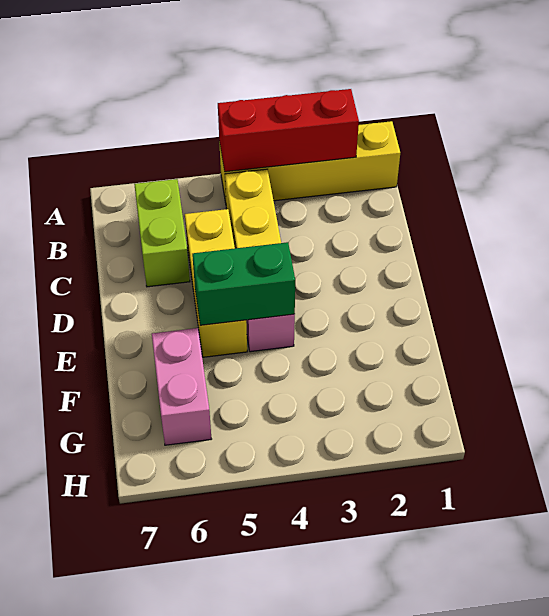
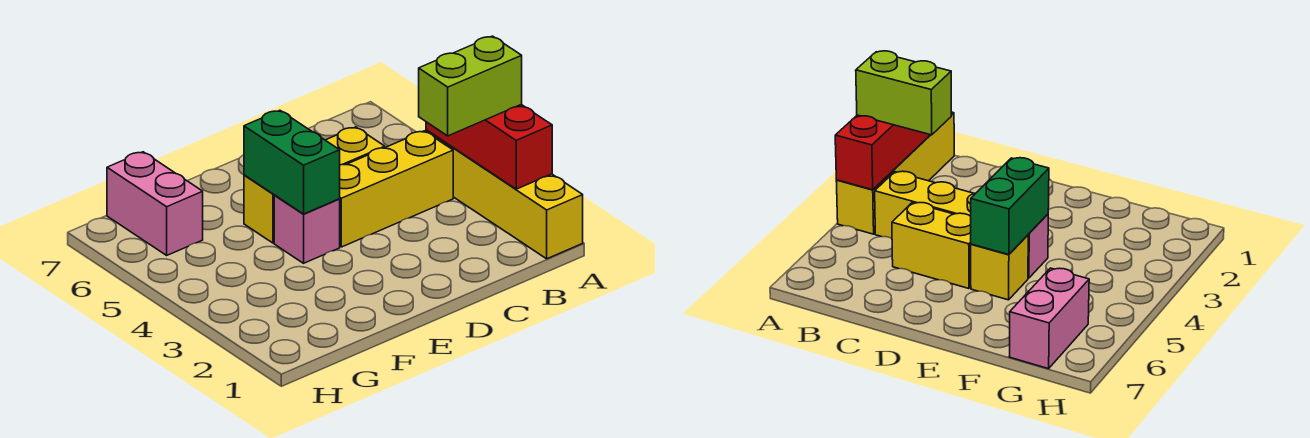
lime brick B6:C6 level 1 -> lime brick A3:B3 level 3
pink brick F6:G6 level 1 -> pink brick G6:G7 level 1

